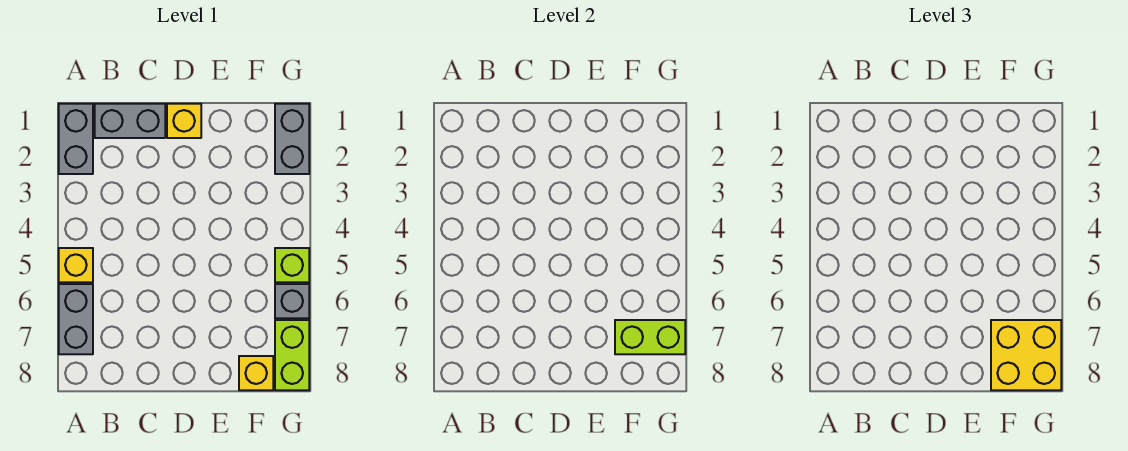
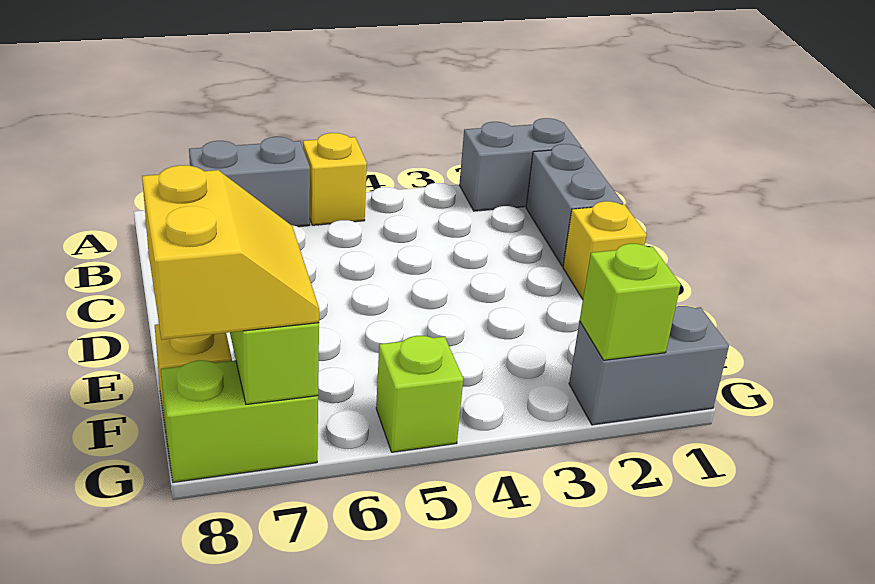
yellow brick F7:G8 level 3 -> yellow slope F7:G8 level 3 top 8
none -> lime brick G2 level 2
grey brick G6 level 1 -> none

